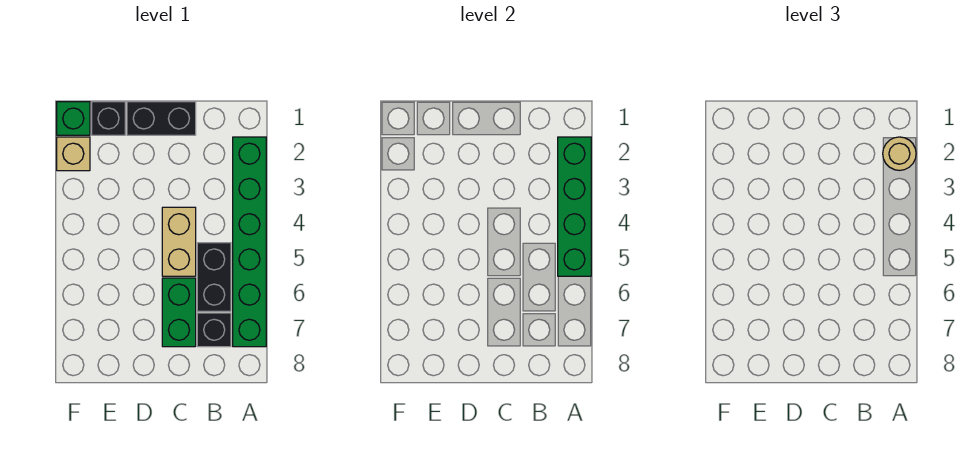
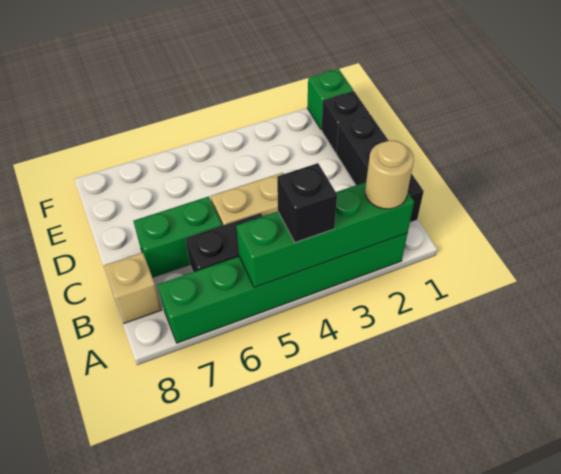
black brick B7 level 1 -> black brick A4 level 3
black brick C1:D1 level 1 -> black brick B1:D1 level 1
tan brick F2 level 1 -> tan brick B8 level 1

